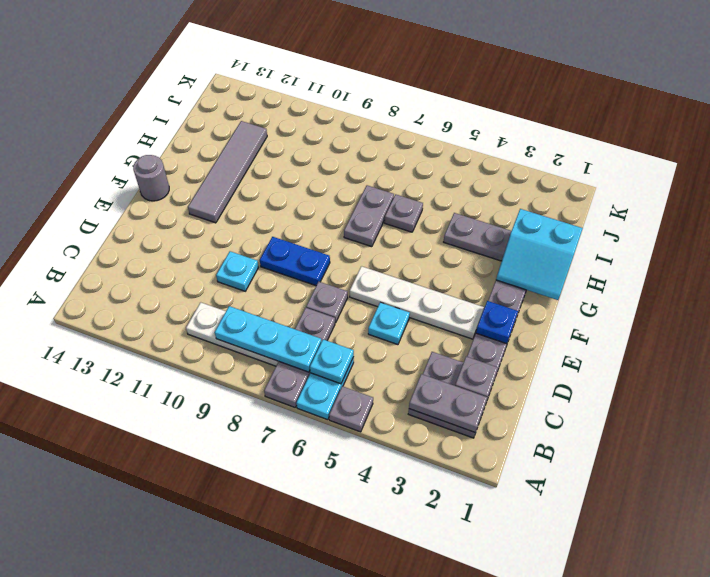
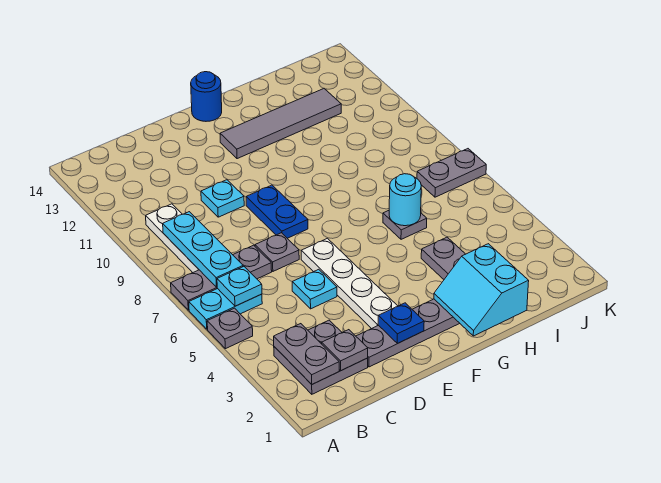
grey round brick F14 level 1 -> blue round brick F14 level 1
grey plate G7:H7 level 1 -> grey plate J7:K7 level 1
none -> cyan round brick H6 level 2

